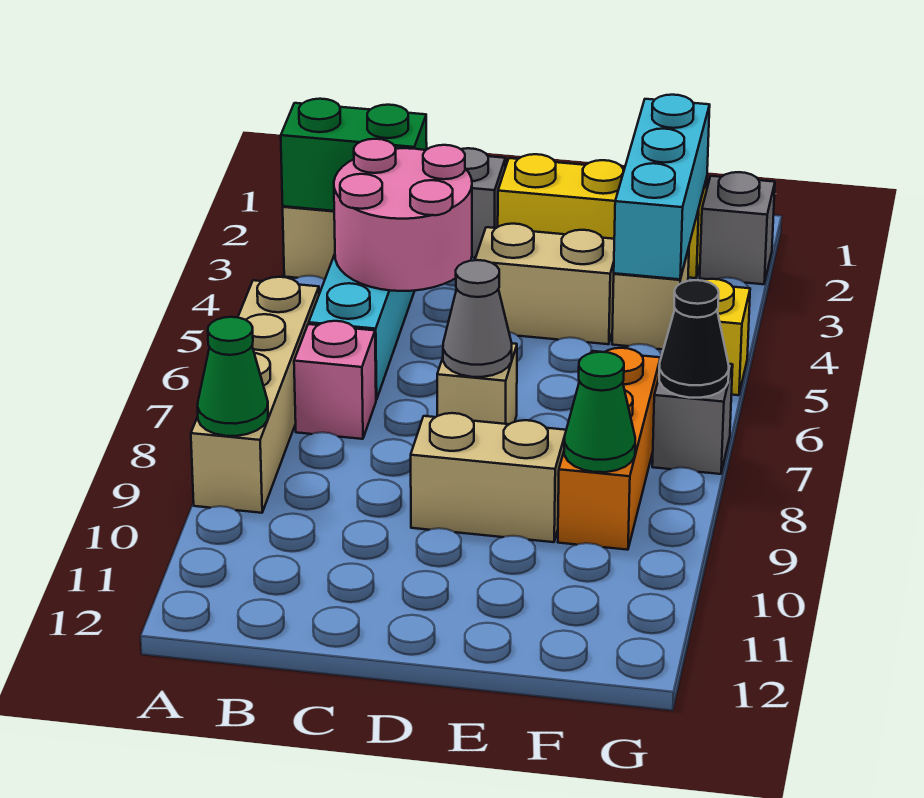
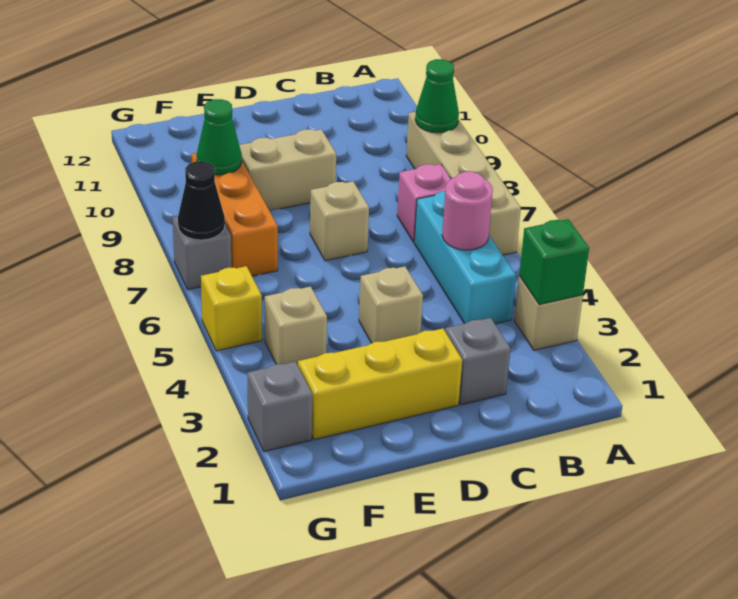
green brick A3:B3 level 2 -> green brick A3 level 2
pink round brick B4:C5 level 2 -> pink round brick B5 level 2
tan brick D4:E4 level 1 -> tan brick D4 level 1
grey cone D7 level 2 -> none
cyan brick F2:F4 level 2 -> none

